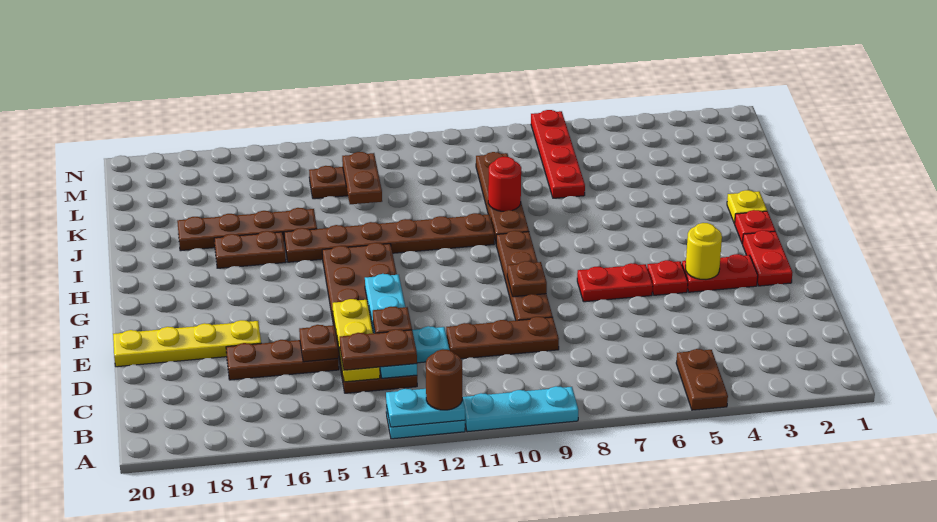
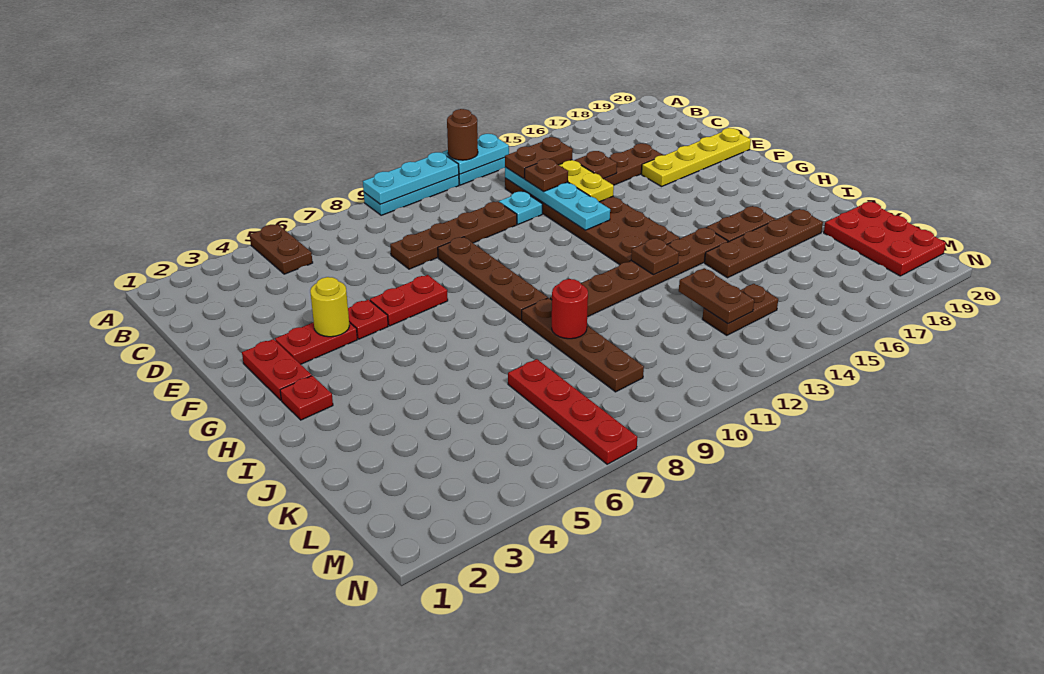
none -> cyan plate A9:A11 level 2
brown plate D9:D11 level 1 -> brown plate D8:D11 level 1
brown plate F9 level 2 -> brown plate I13 level 2
yellow plate I2 level 1 -> none
none -> red plate K19:M20 level 1

